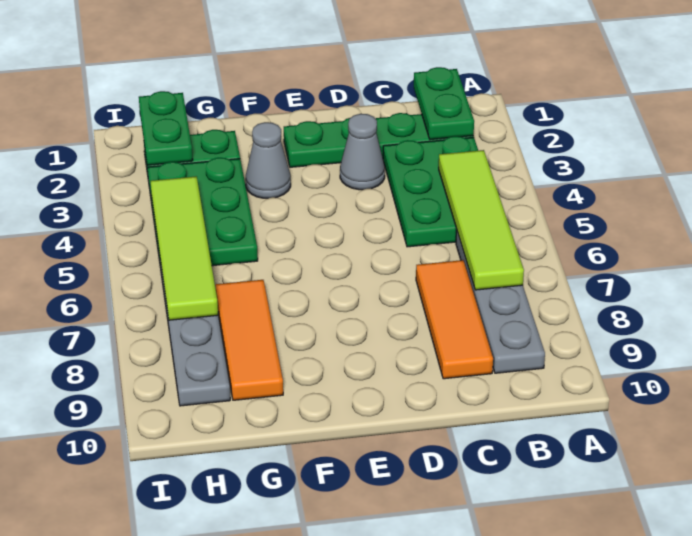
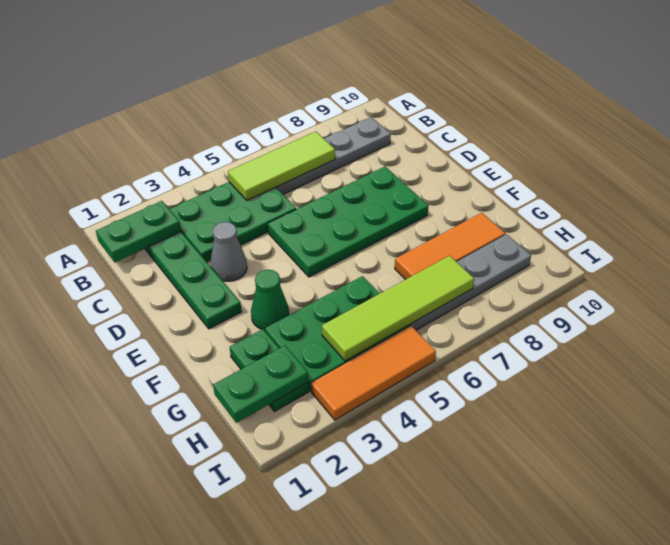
lime tile B4:B7 level 2 -> lime tile B5:B7 level 2
orange tile C7:C9 level 1 -> orange tile I3:I5 level 1
none -> green plate D5:E8 level 1
grey cone F3 level 1 -> green cone F3 level 1

